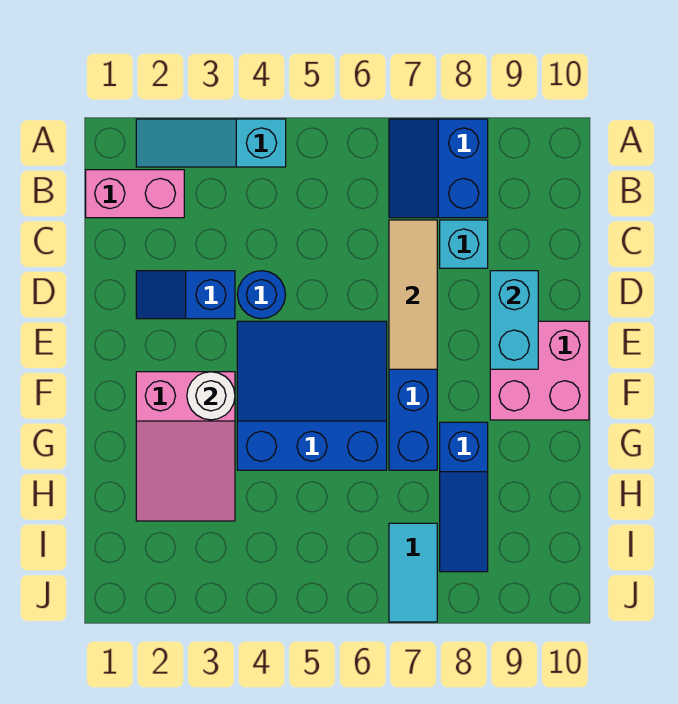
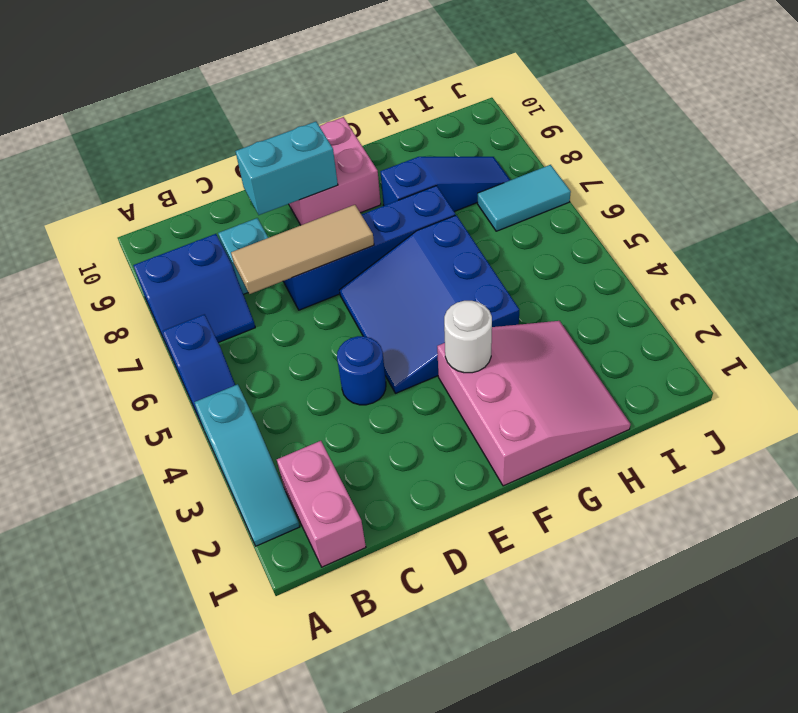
blue slope D2:D3 level 1 top 3 -> blue slope A5:A6 level 1 top 6
pink slope F2:H3 level 1 top F -> pink slope F1:H3 level 1 top F

